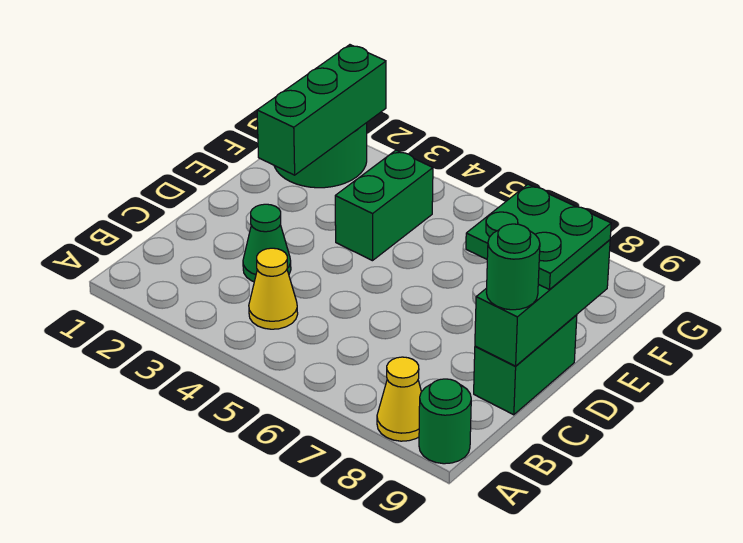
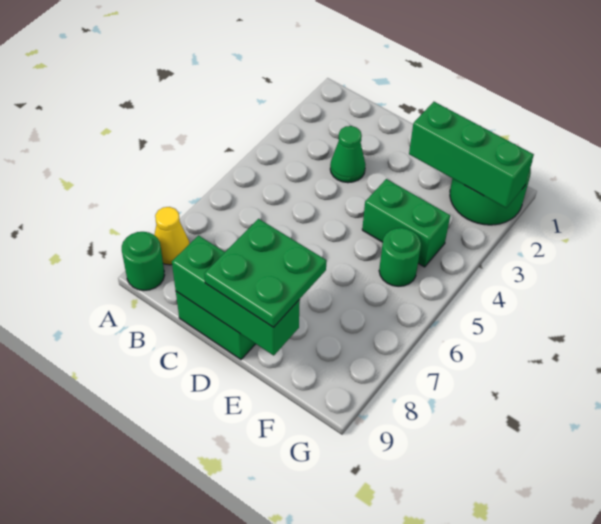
yellow cone B4 level 1 -> none
green round brick C9 level 3 -> green round brick F5 level 1

